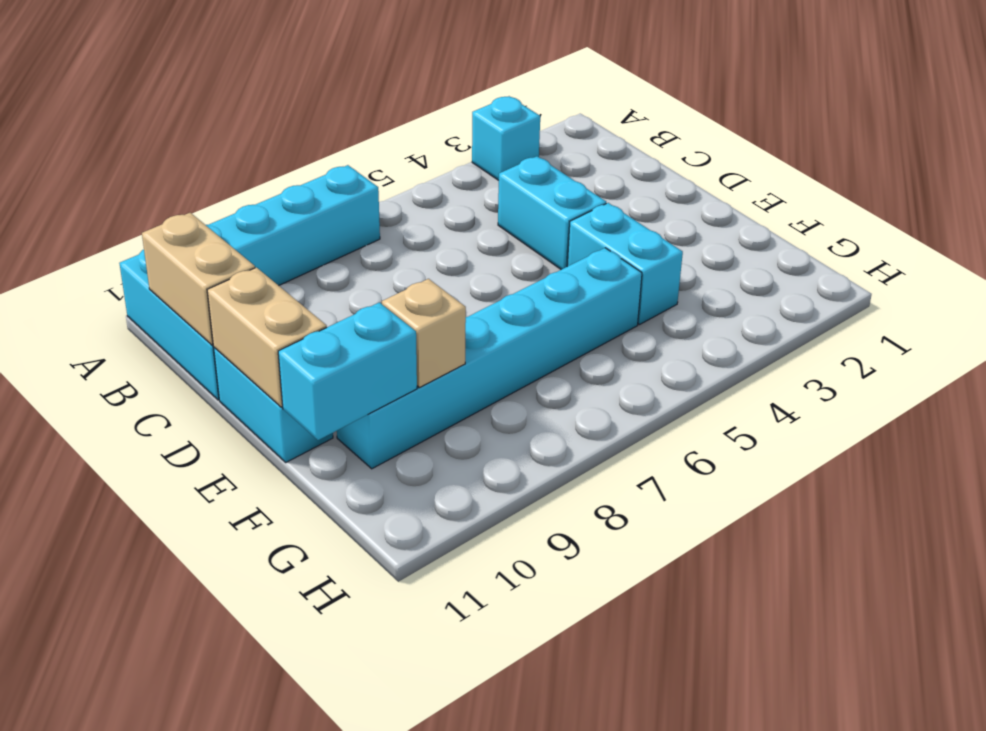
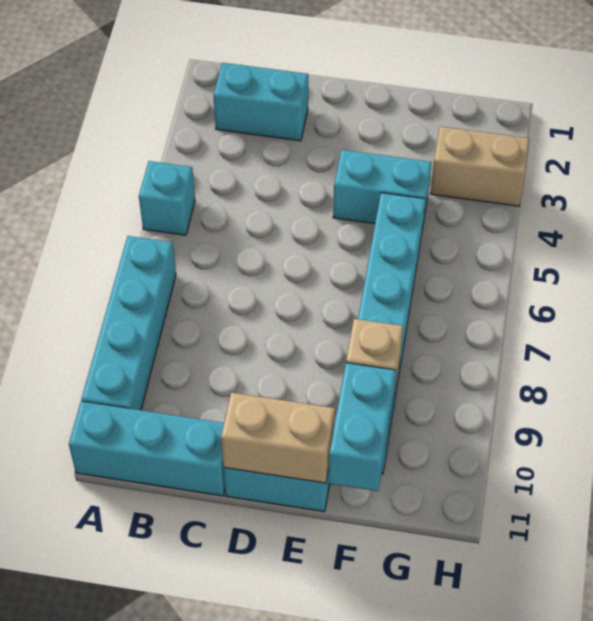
cyan brick A3 level 1 -> cyan brick A5 level 1
tan brick B11:C11 level 2 -> tan brick G3:H3 level 1
cyan brick C4:D4 level 1 -> cyan brick B2:C2 level 1

